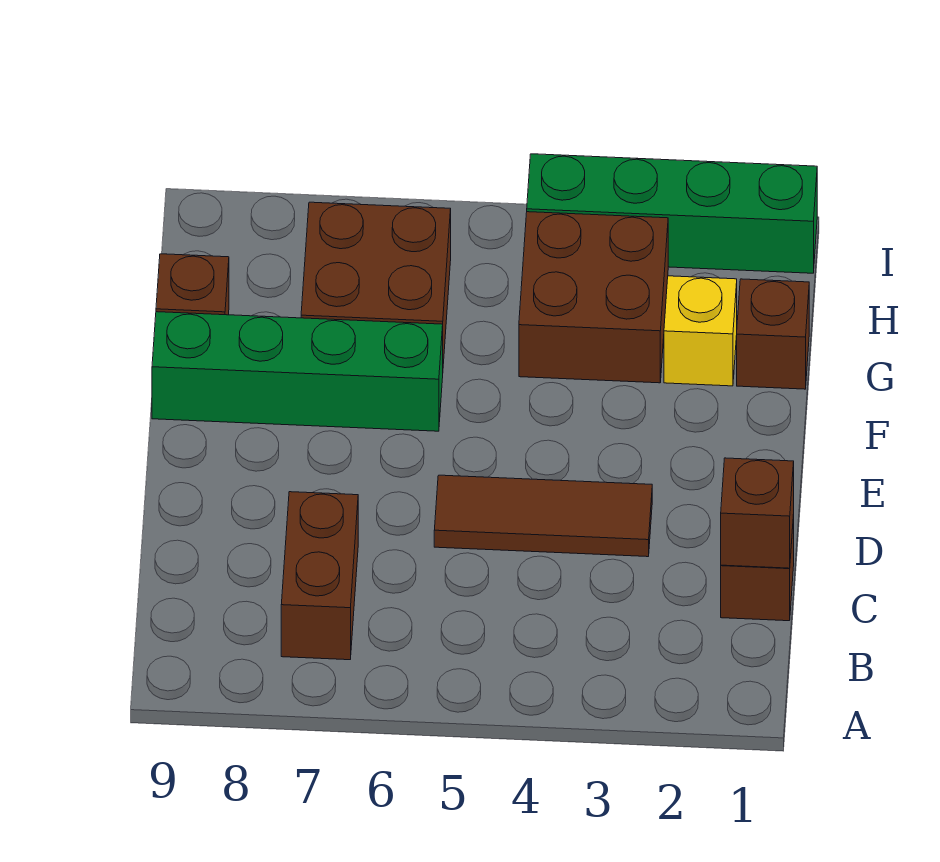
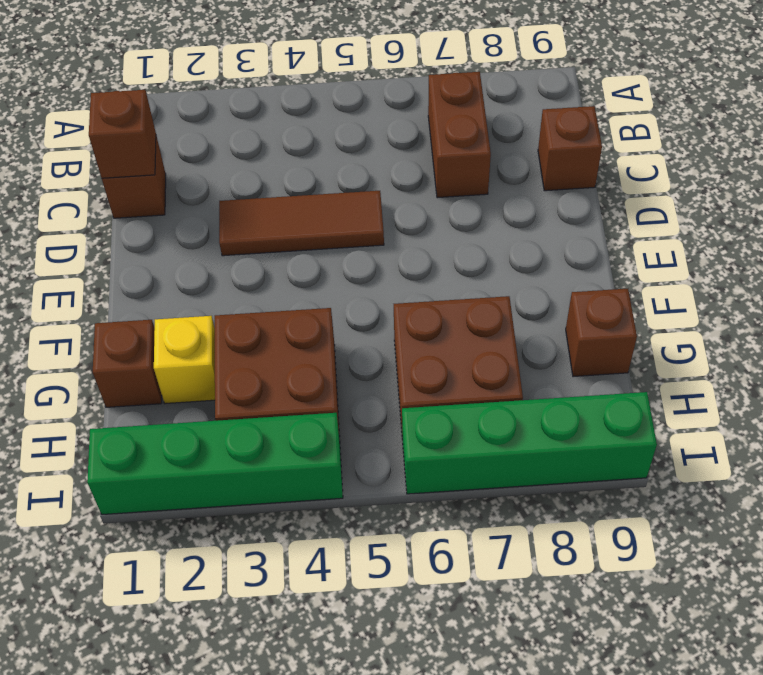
none -> brown brick C9 level 1
green brick F6:F9 level 1 -> green brick I6:I9 level 1

